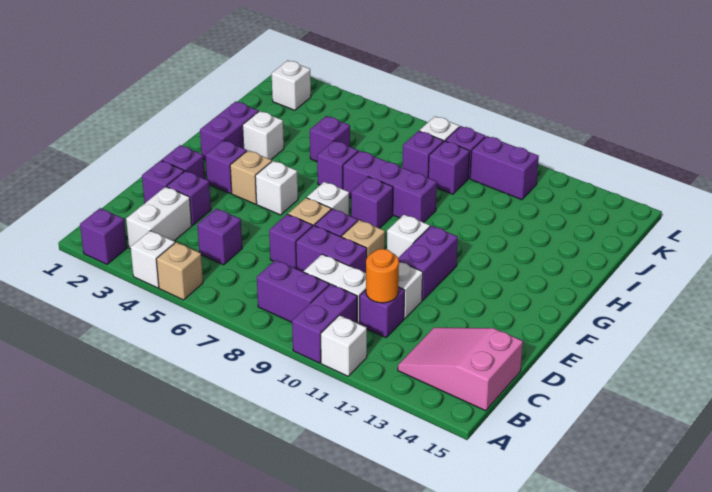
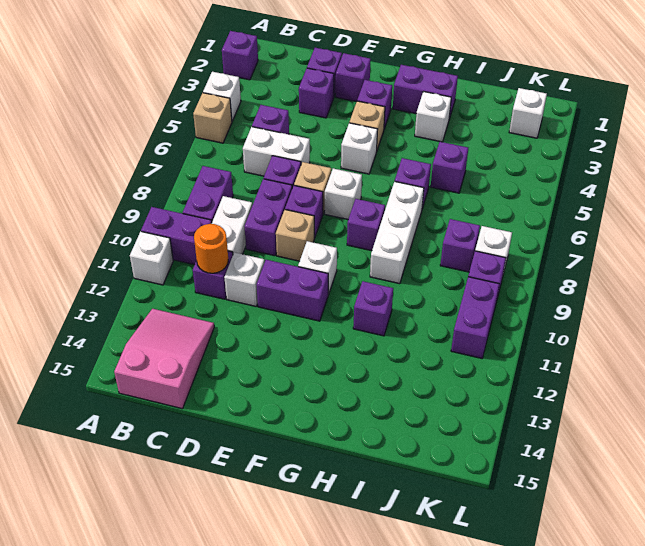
white brick B3:C3 level 1 -> white brick C6:D6 level 1
purple brick H7:H9 level 1 -> white brick H7:H9 level 1
purple brick J9 level 1 -> purple brick H11 level 1

